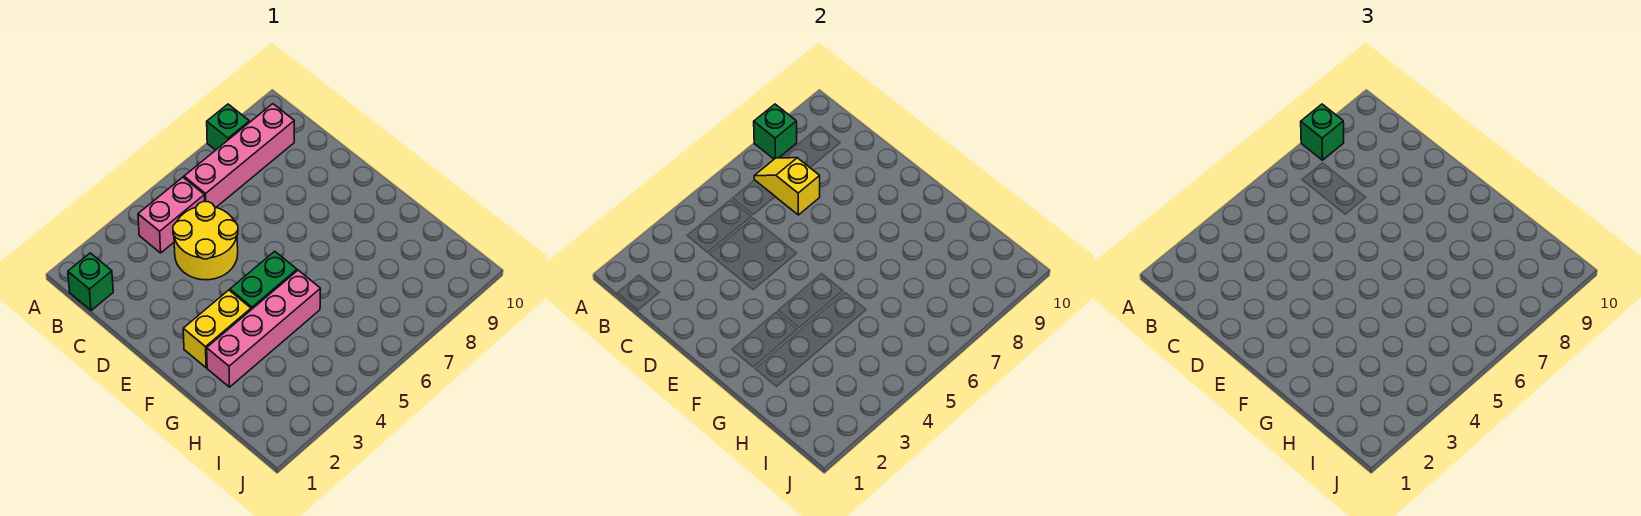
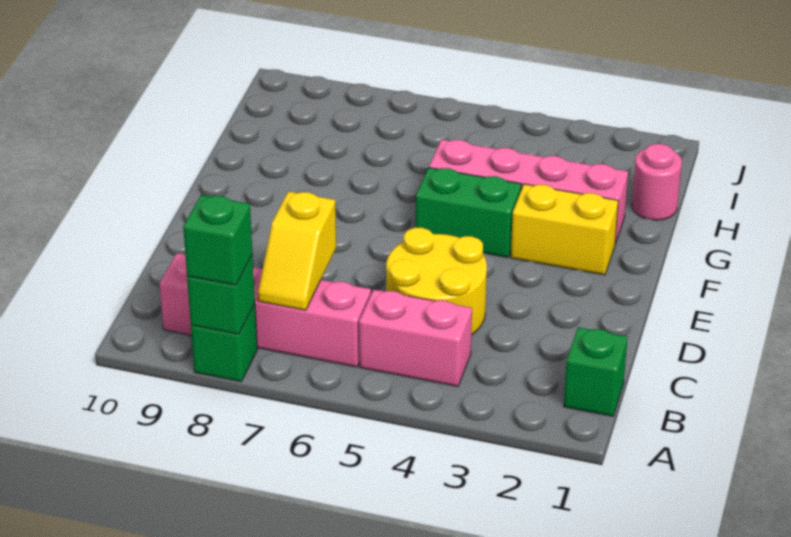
none -> pink round brick H1 level 1

